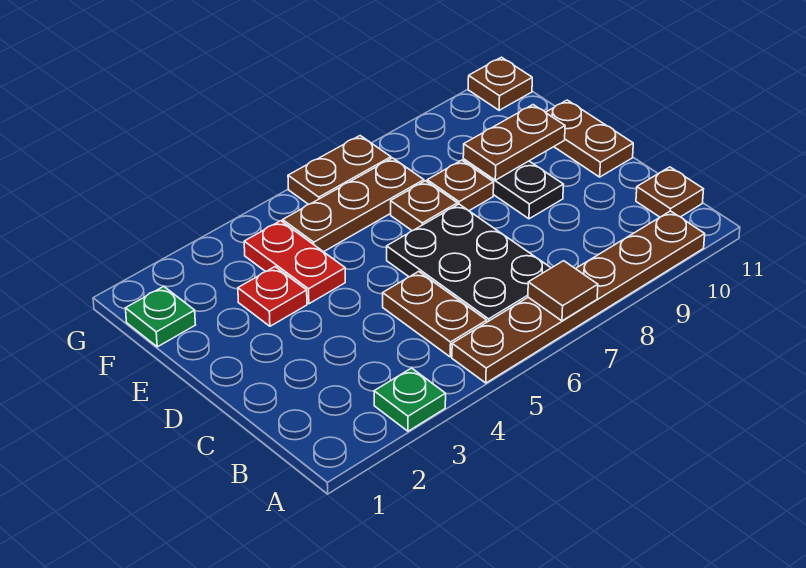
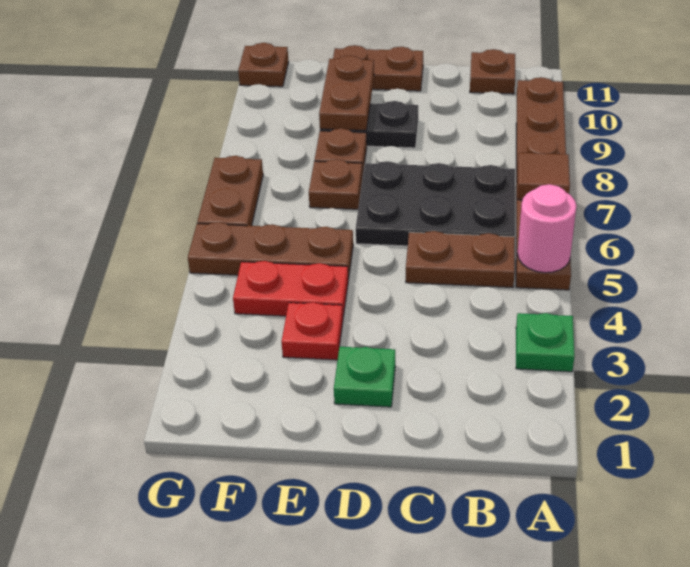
none -> pink round brick A5 level 2
green plate F1 level 1 -> green plate D2 level 1
brown plate F5:F7 level 1 -> brown plate E5:G5 level 1

